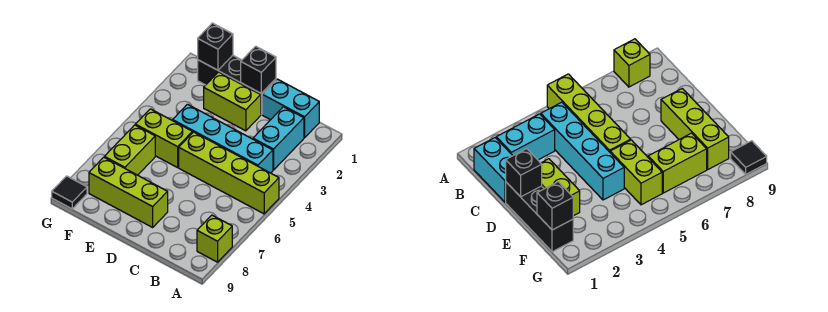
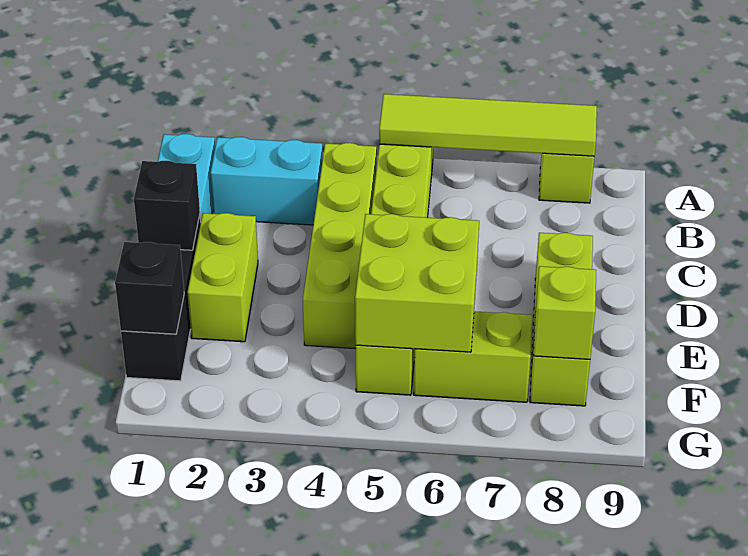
none -> lime tile A5:A8 level 2
cyan brick B4:E4 level 1 -> lime brick B4:E4 level 1
none -> lime brick E5:F6 level 2
none -> lime brick F8 level 2
black tile G9 level 1 -> none

